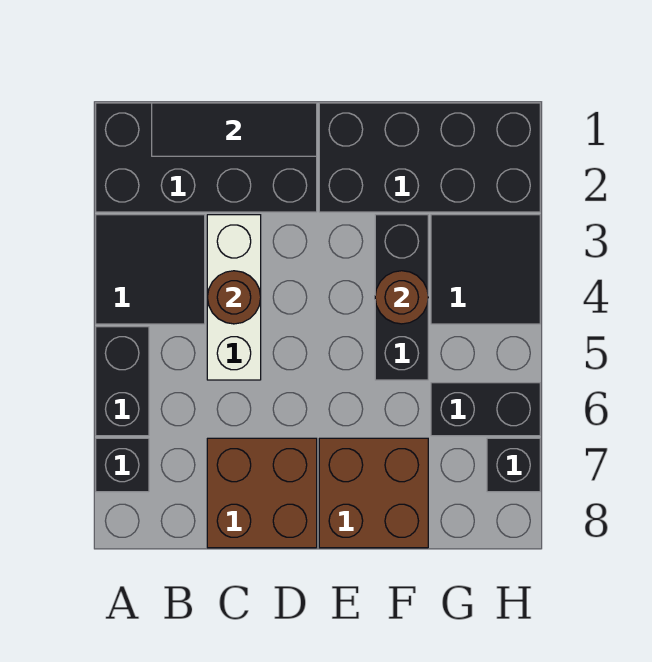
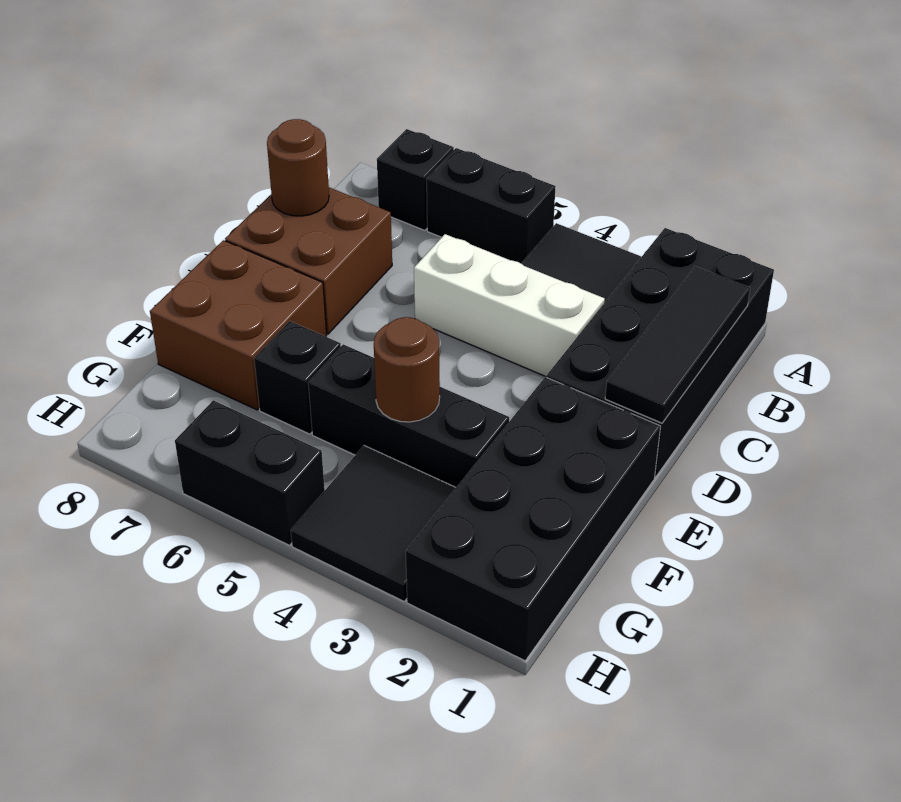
brown round brick C4 level 2 -> brown round brick C8 level 2
black brick G6:H6 level 1 -> black brick H5:H6 level 1
black brick H7 level 1 -> black brick F6 level 1

